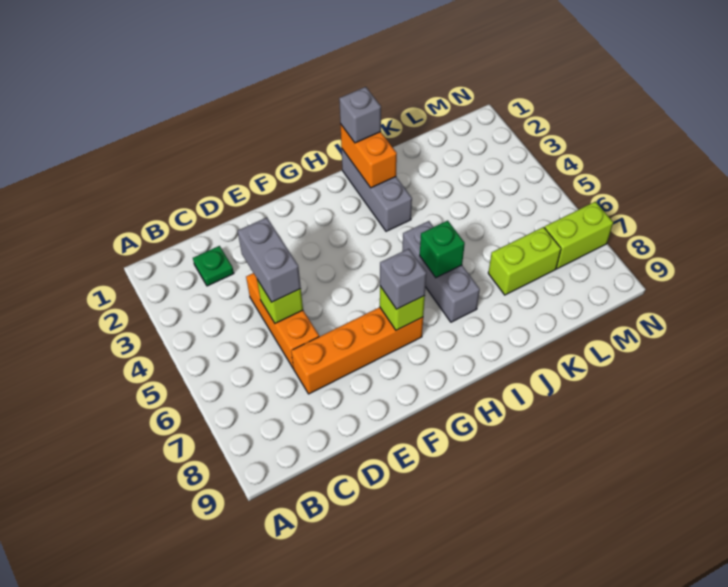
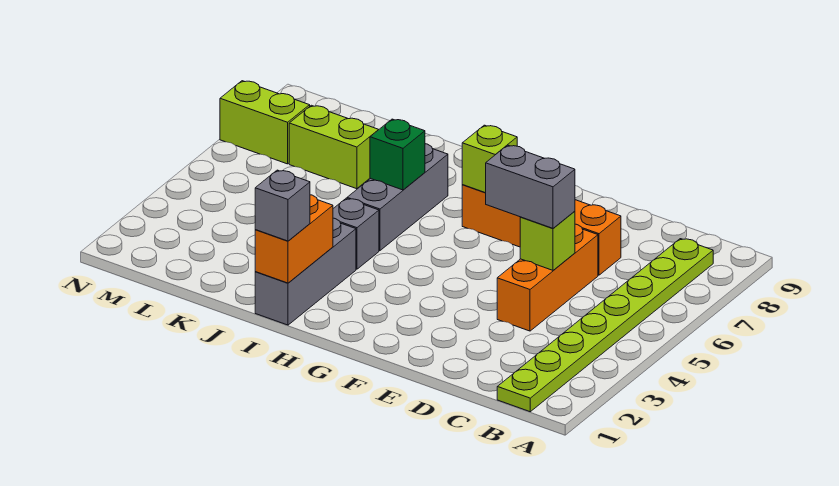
none -> lime plate B1:B8 level 1
green plate C2 level 1 -> none
grey brick D4:D5 level 3 -> grey brick D5:E5 level 3
grey brick G7 level 3 -> grey brick I4 level 1

